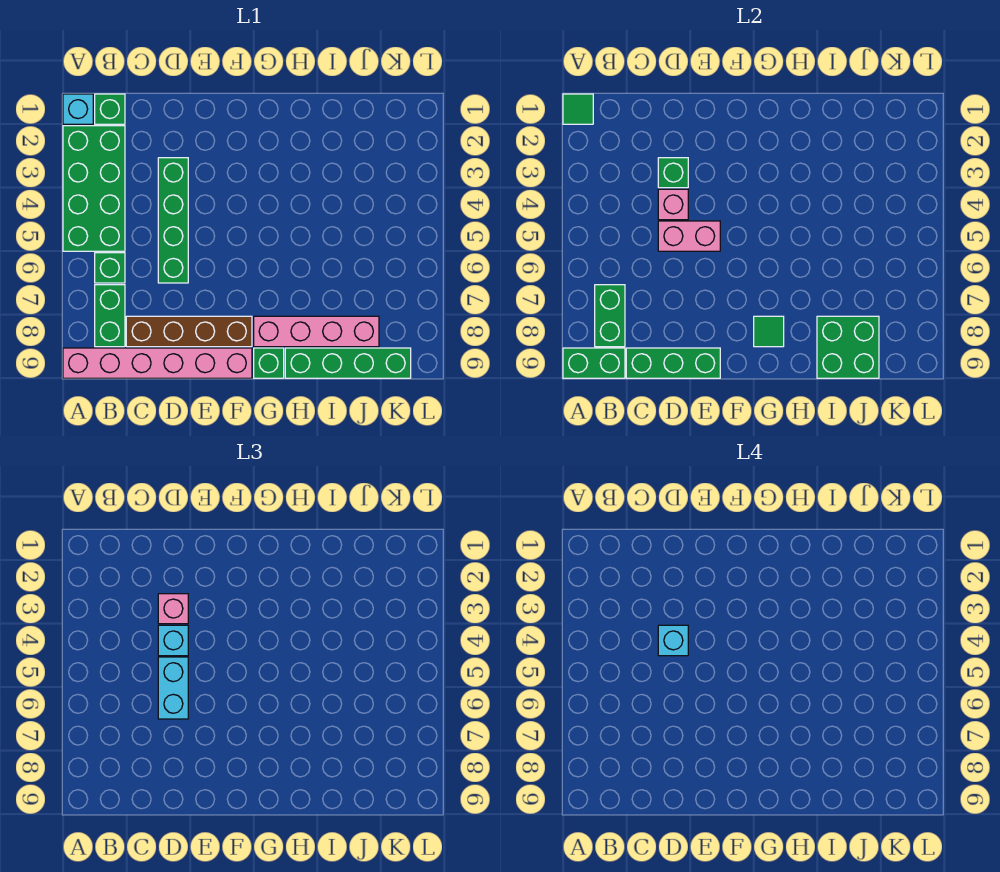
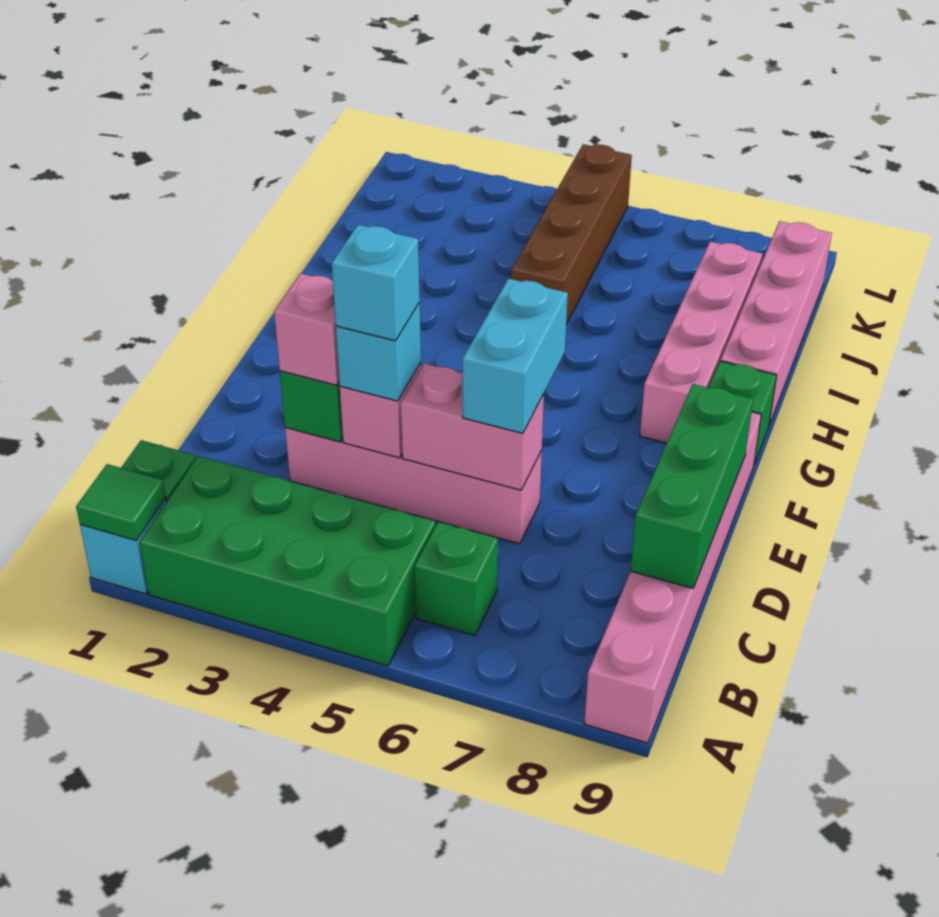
green brick A9:B9 level 2 -> none
green brick B7:B8 level 1 -> none
green brick B7:B8 level 2 -> none
brown brick C8:F8 level 1 -> brown brick I5:L5 level 1
green brick D3:D6 level 1 -> pink brick D3:D6 level 1
pink brick D5:E5 level 2 -> pink brick D5:D6 level 2
cyan brick D5:D6 level 3 -> cyan brick D6:E6 level 3
green tile G8 level 2 -> none
green brick H9:K9 level 1 -> pink brick H9:K9 level 1
green brick I8:J9 level 2 -> none

